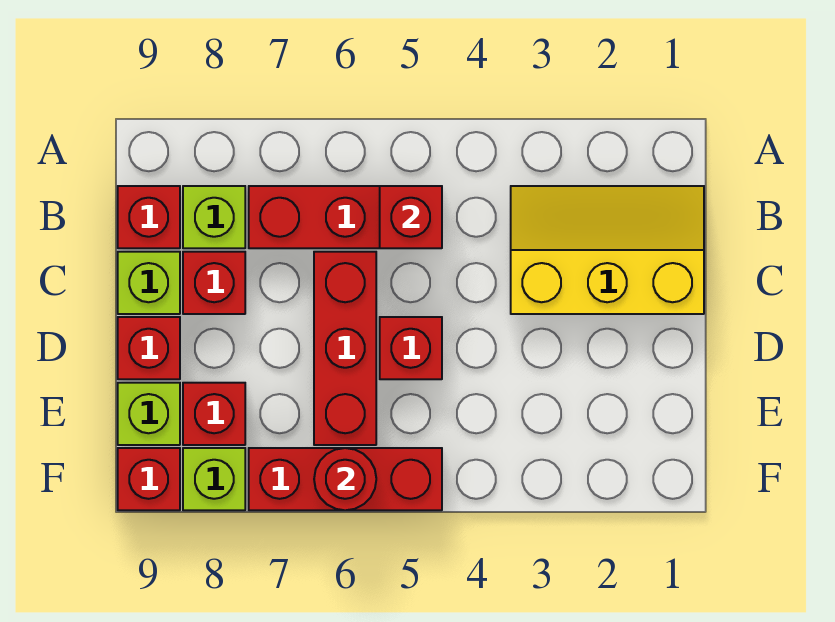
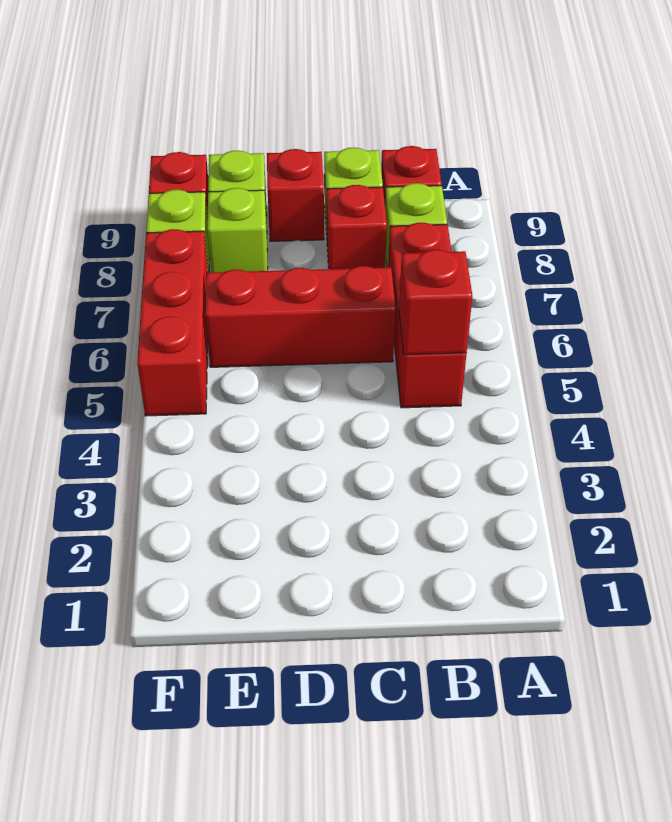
yellow slope B1:C3 level 1 top C -> none
red brick D5 level 1 -> none
red brick E8 level 1 -> lime brick E8 level 1
red round brick F6 level 2 -> none

